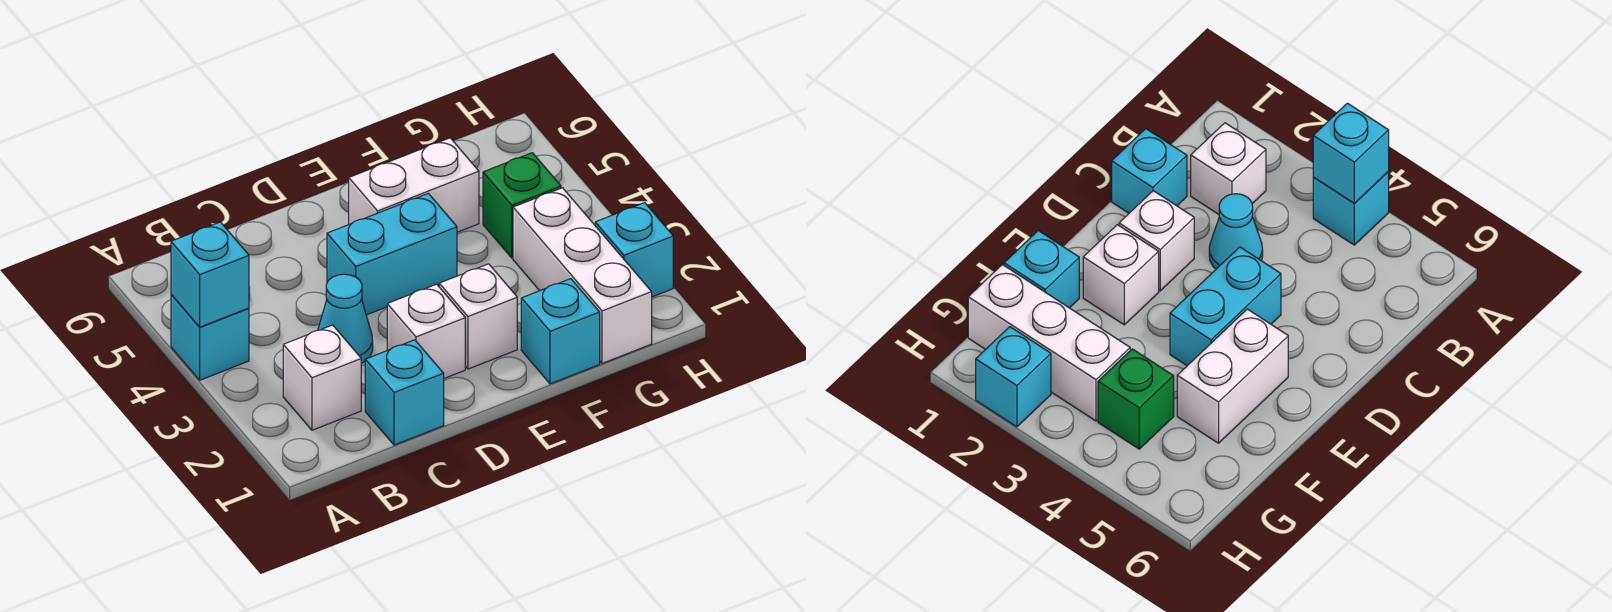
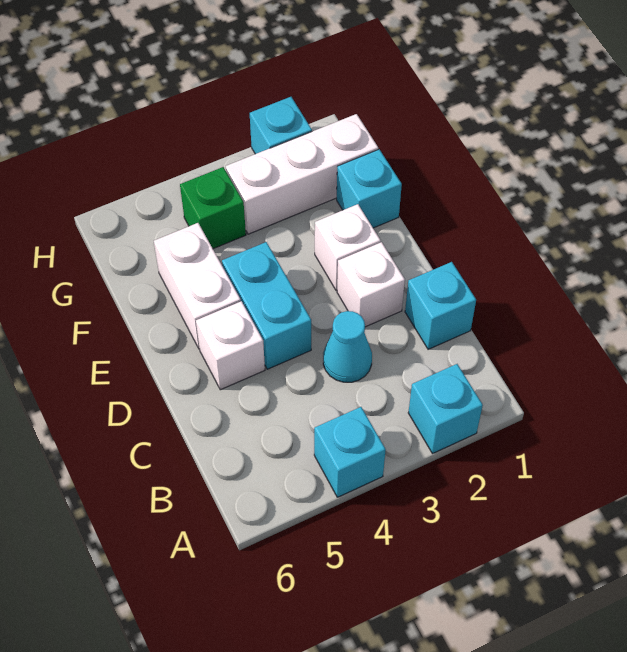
cyan brick A4 level 2 -> cyan brick A2 level 1
white brick B2 level 1 -> white brick D5 level 1

